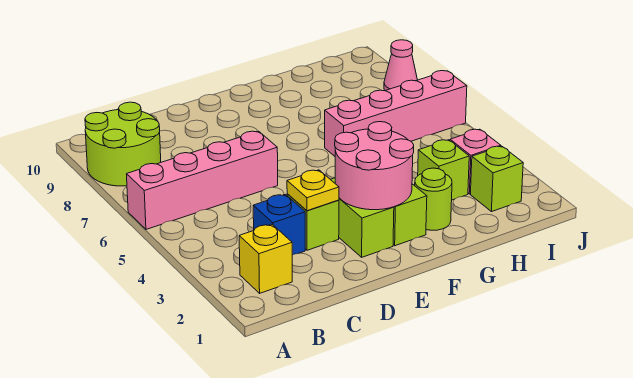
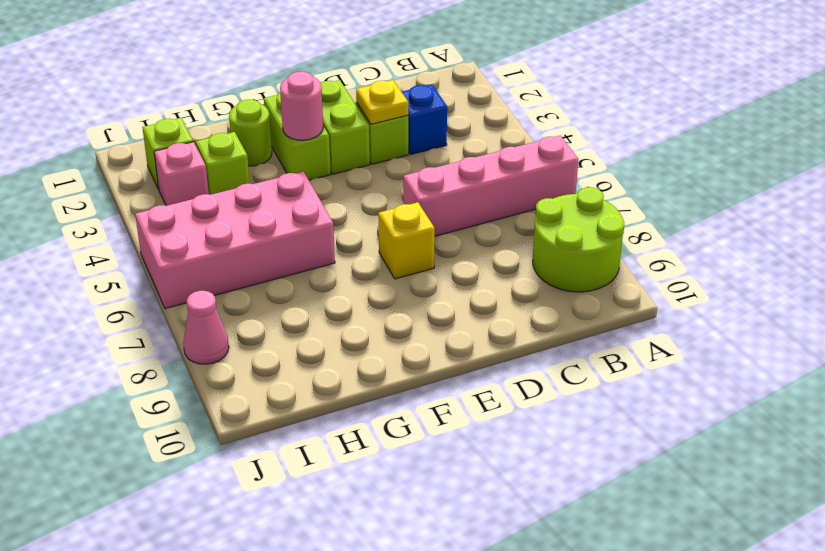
yellow brick B2 level 1 -> yellow brick E7 level 1
pink round brick E2:F3 level 2 -> pink round brick F3 level 2
pink brick G6:J6 level 1 -> pink brick G5:J6 level 1

